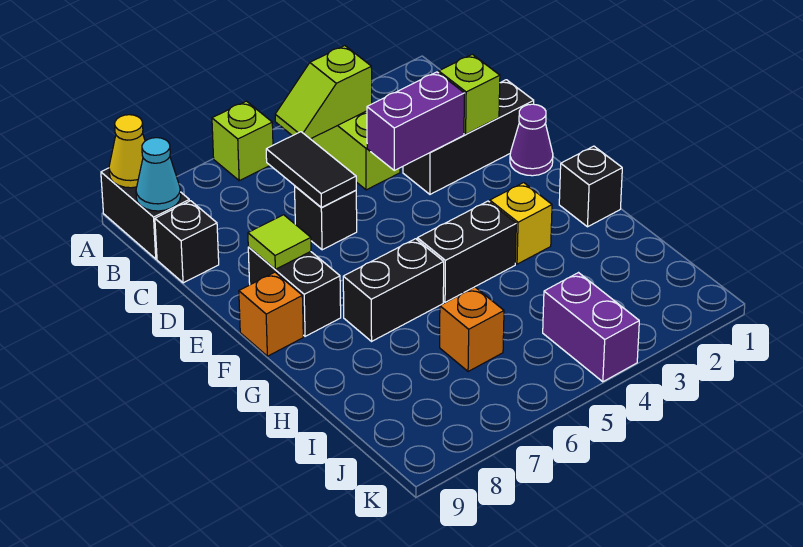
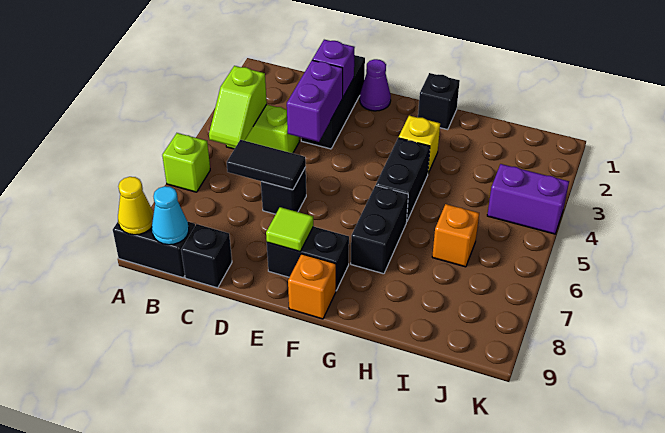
lime brick D2 level 2 -> purple brick D2 level 2

